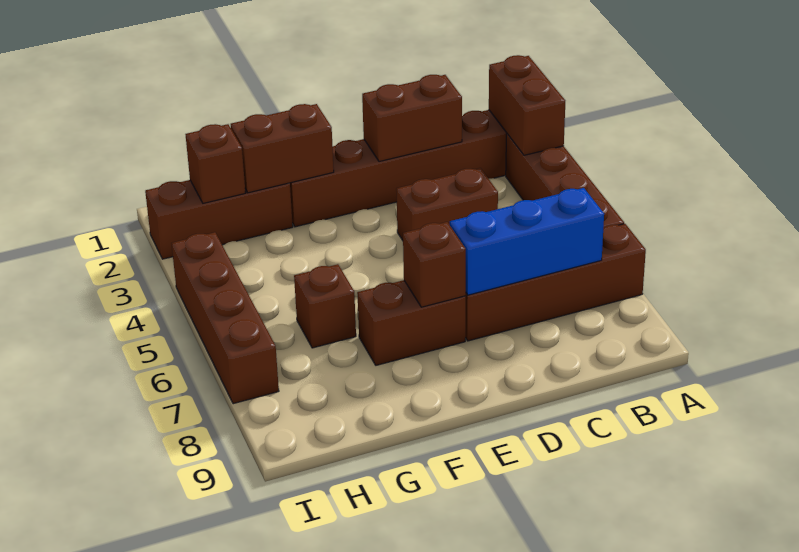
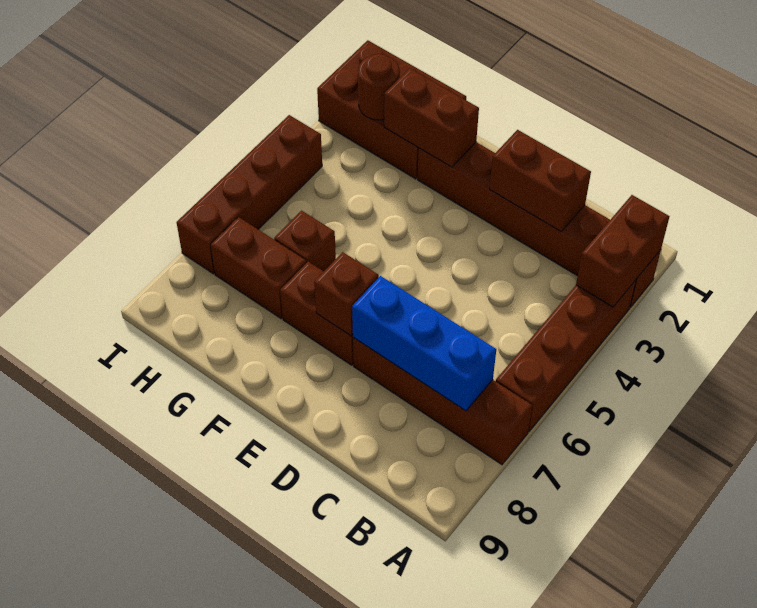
brown brick C4:D4 level 1 -> brown brick G7:H7 level 1
brown brick G2:I2 level 1 -> brown brick G1:I2 level 1
brown brick H2 level 2 -> brown round brick H2 level 2

